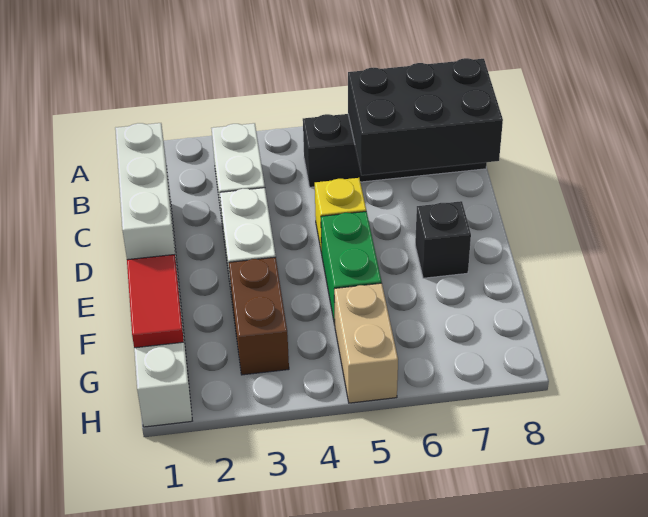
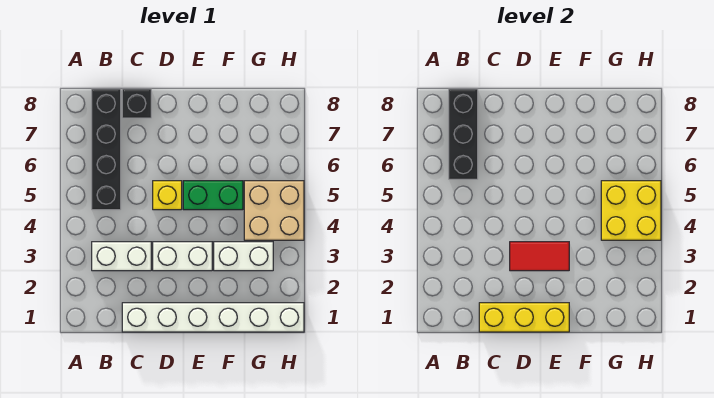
black brick B6:C8 level 2 -> black brick B6:B8 level 2
white brick C1:E1 level 2 -> yellow brick C1:E1 level 2
black brick E7 level 1 -> black brick C8 level 1
red tile F1:G1 level 2 -> red tile D3:E3 level 2
brown brick F3:G3 level 1 -> white brick F3:G3 level 1
none -> yellow brick G4:H5 level 2
tan brick G5:H5 level 1 -> tan brick G4:H5 level 1

